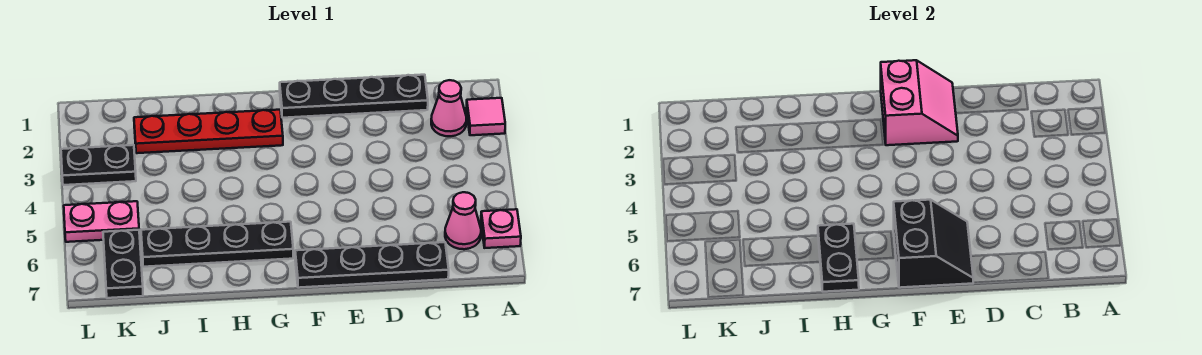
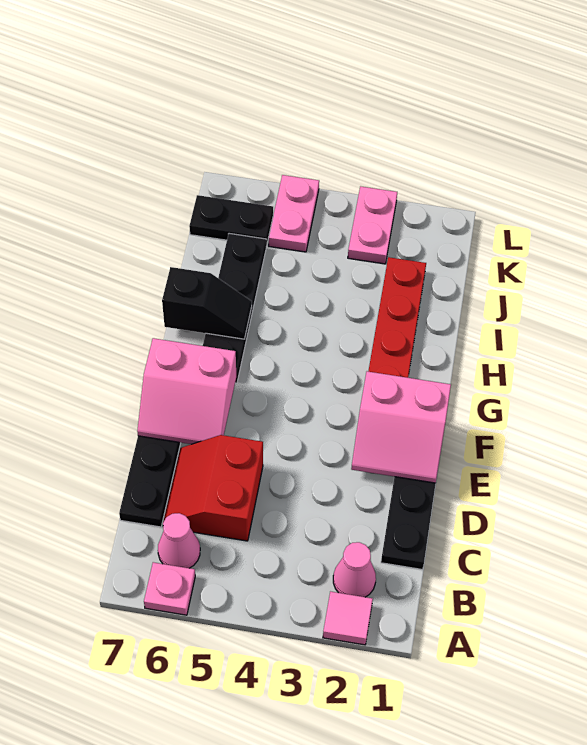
none -> red slope C5:D6 level 1 top 5
black slope E6:F7 level 2 top F -> pink slope E6:F7 level 2 top F
black plate H6:H7 level 2 -> black slope H6:H7 level 2 top 7
black plate K3:L3 level 1 -> pink plate K3:L3 level 1

